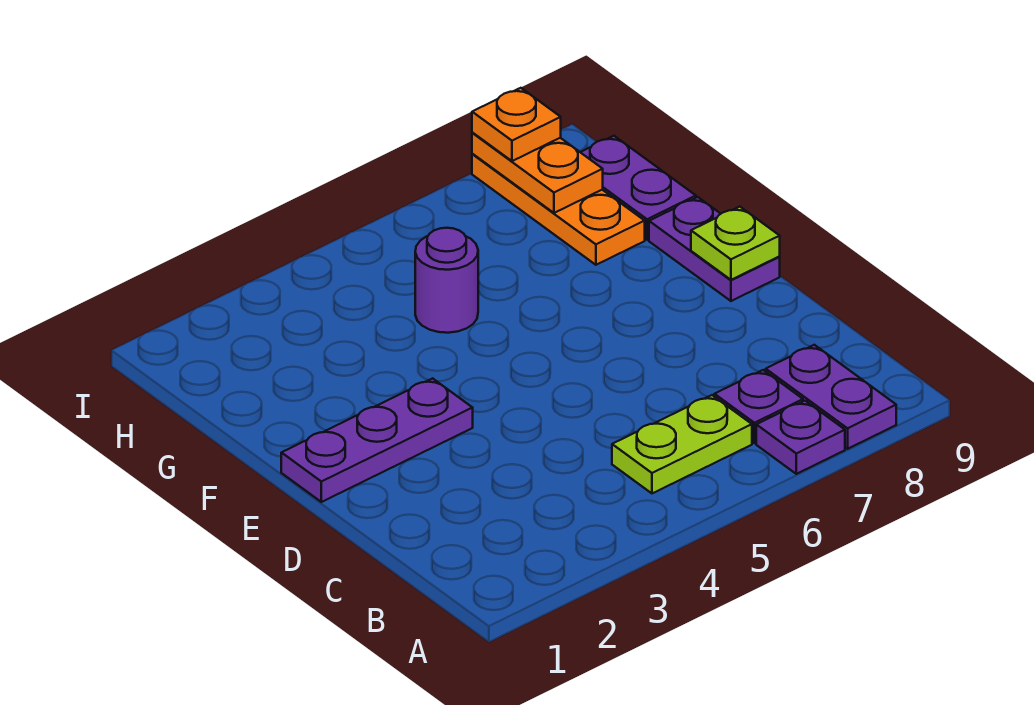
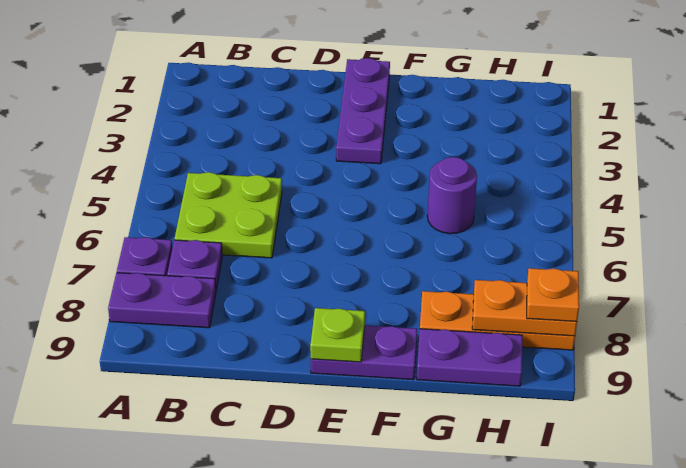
lime plate B5:B6 level 1 -> lime plate B5:C6 level 1

